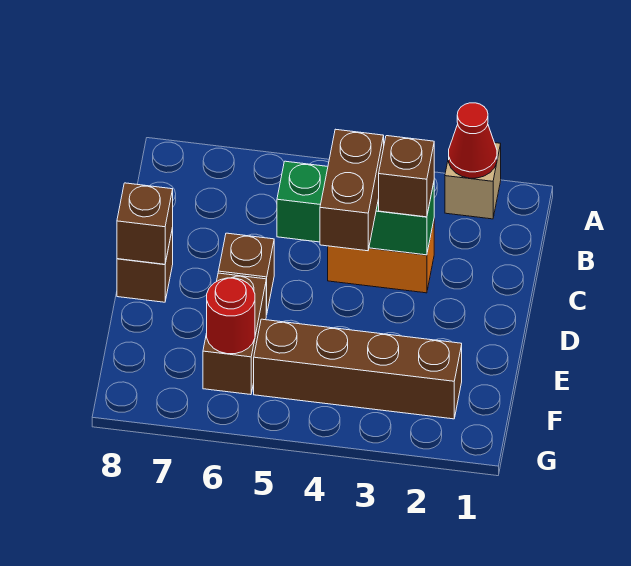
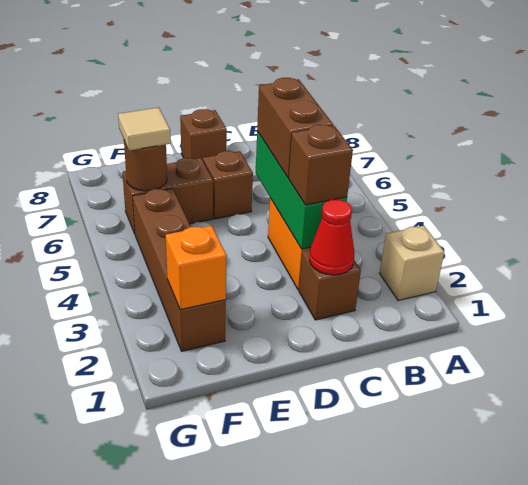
red cone A2 level 2 -> red cone C2 level 2
brown brick C4:D4 level 3 -> brown brick C4:C5 level 3
brown brick D8 level 2 -> brown brick C2 level 1
none -> orange brick F2 level 2
red round brick F6 level 2 -> brown round brick F6 level 2
none -> tan tile F6 level 3

